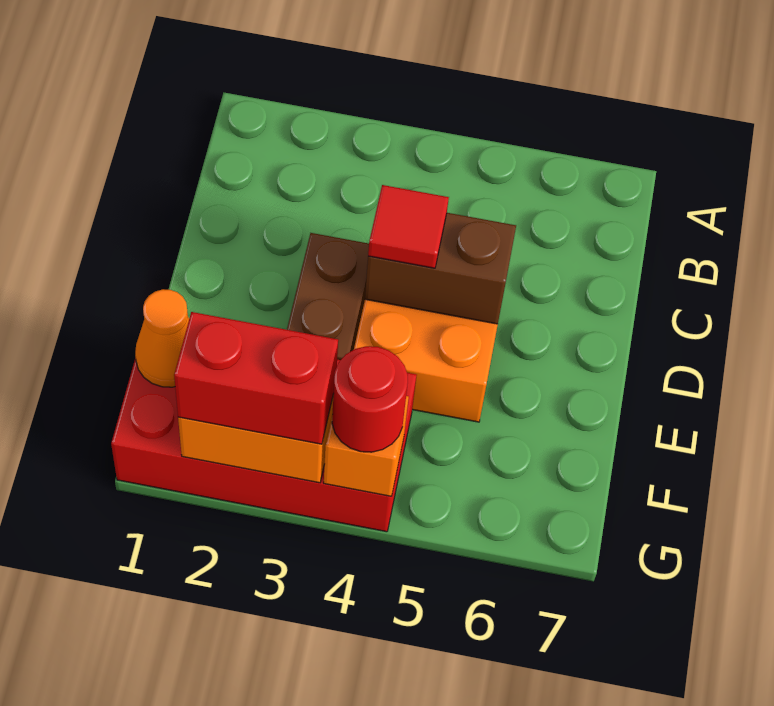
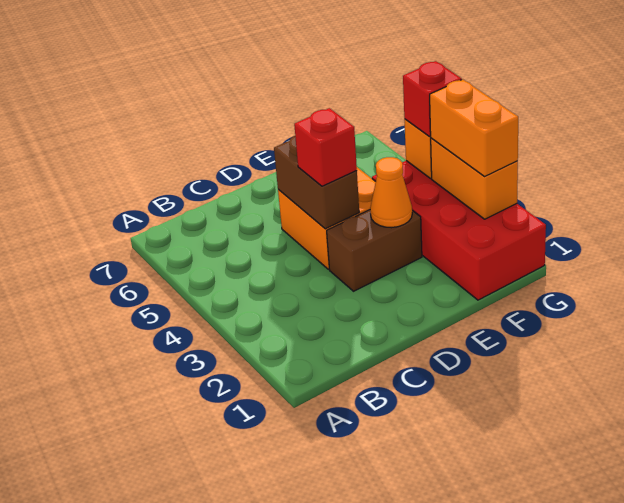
red tile D4 level 3 -> red brick D4 level 3
orange cone F1 level 2 -> orange cone E3 level 2
red brick G2:G3 level 3 -> orange brick G2:G3 level 3
red round brick G4 level 3 -> red brick G4 level 3

